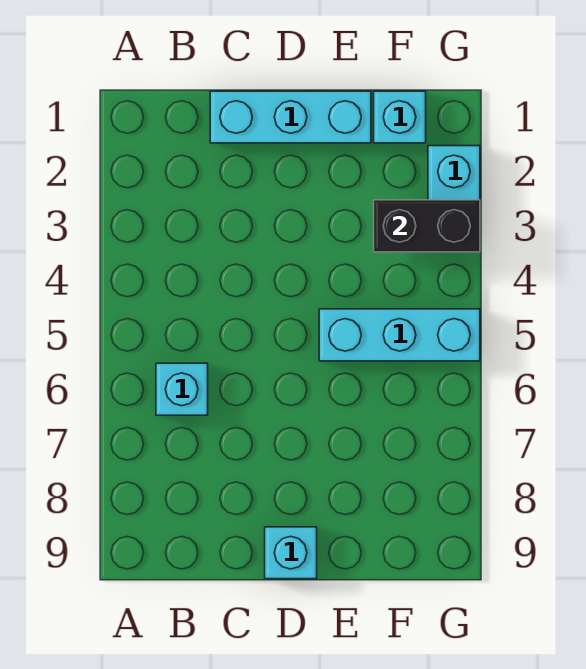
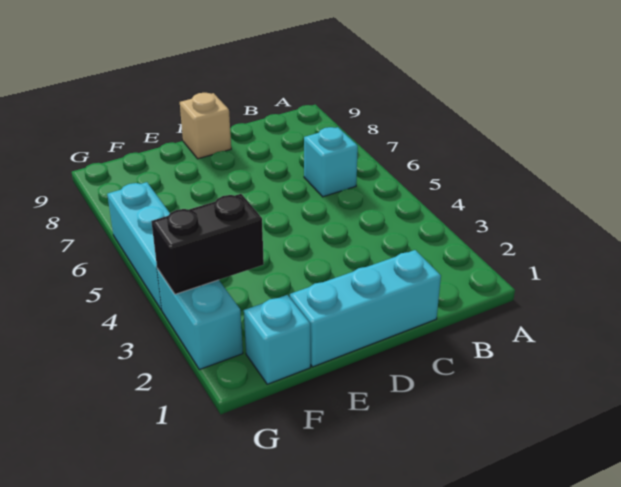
cyan brick D9 level 1 -> tan brick D9 level 1
cyan brick E5:G5 level 1 -> cyan brick G4:G6 level 1

